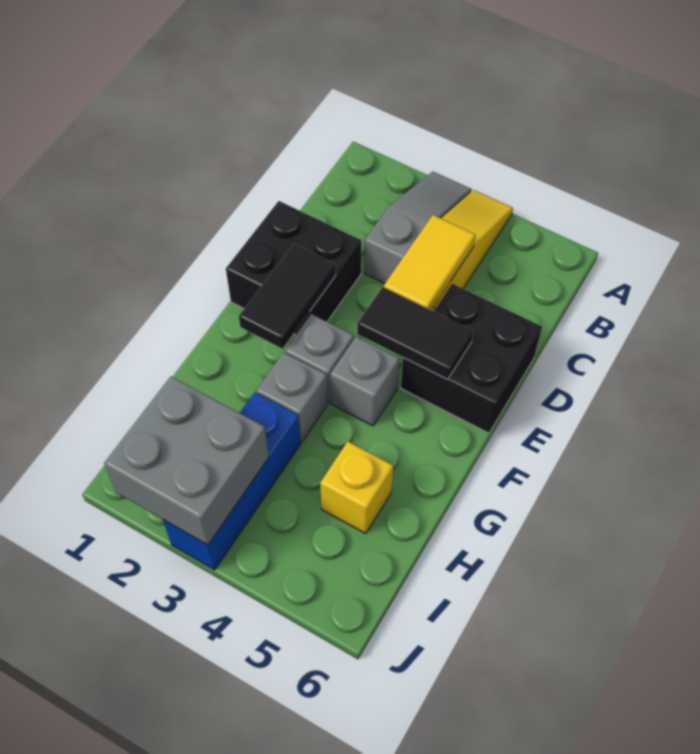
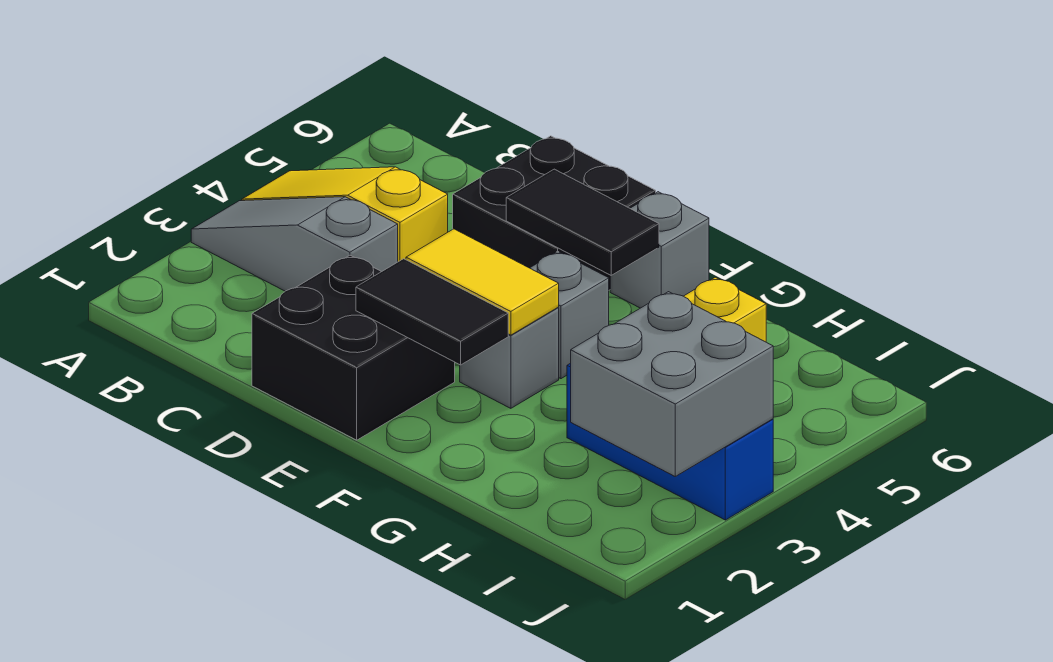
yellow tile C4:D4 level 2 -> yellow tile E3:F3 level 2
black tile E4:E5 level 2 -> black tile E5:F5 level 2
grey brick G3 level 1 -> grey brick F6 level 1

